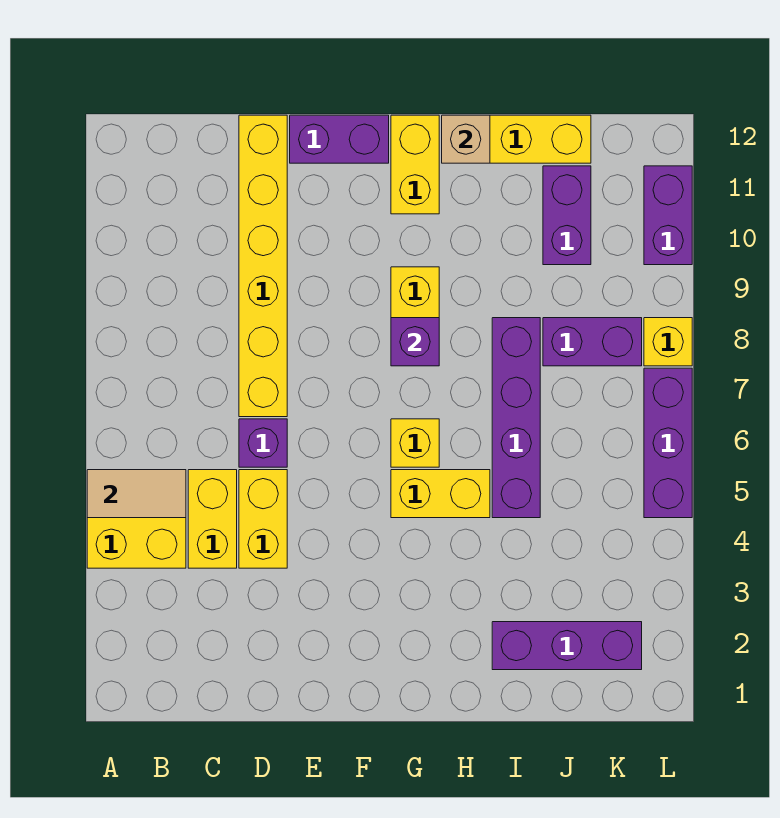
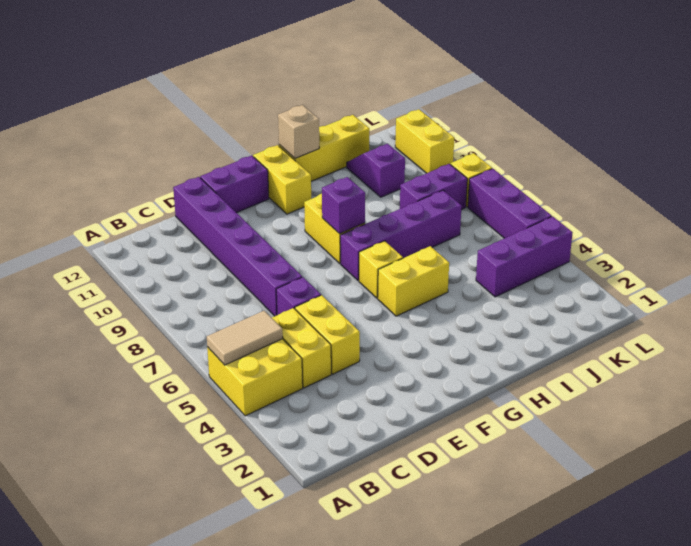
yellow brick D7:D12 level 1 -> purple brick D7:D12 level 1
purple brick I2:K2 level 1 -> purple brick J4:L4 level 1
purple brick I5:I8 level 1 -> purple brick G7:J7 level 1
purple brick J10:J11 level 1 -> purple slope J10:J11 level 1 top 10
purple brick L10:L11 level 1 -> yellow brick L10:L11 level 1

